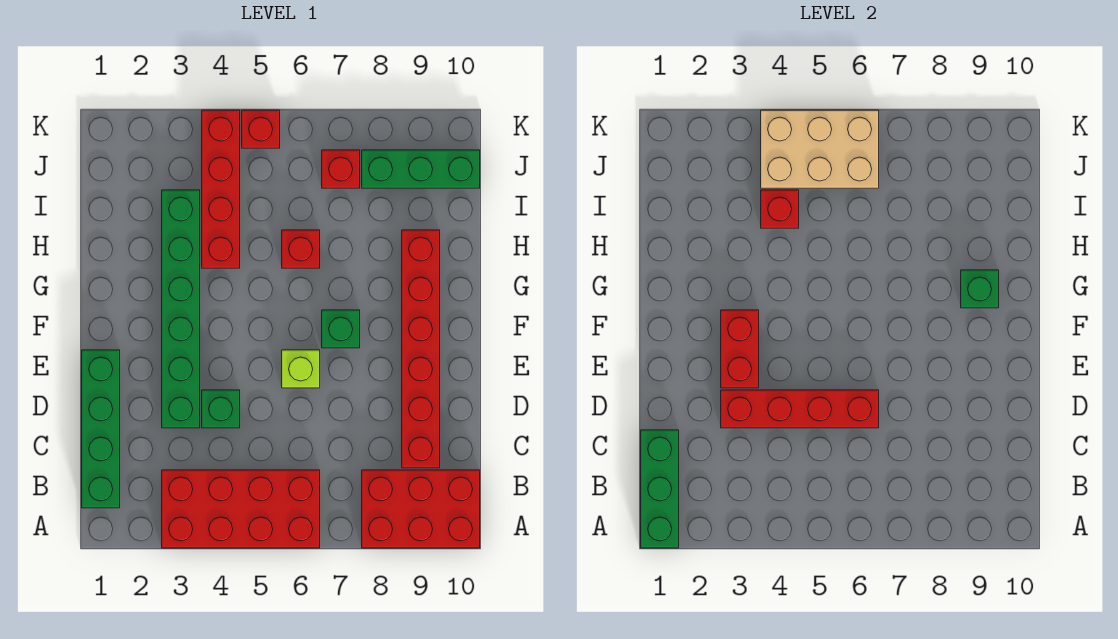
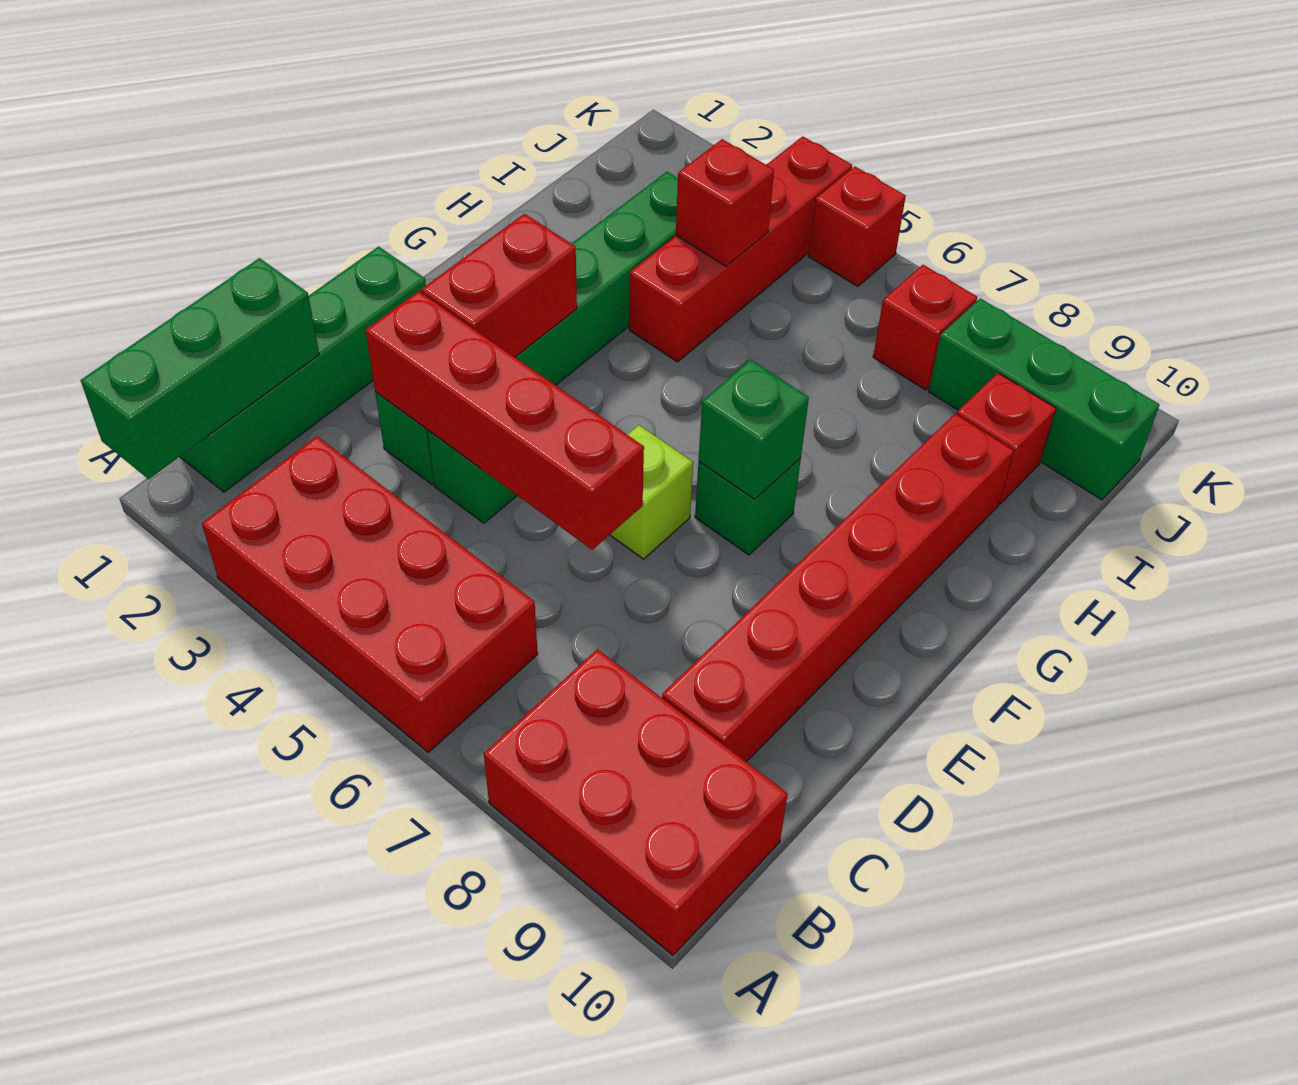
green brick G9 level 2 -> green brick F7 level 2
red brick H6 level 1 -> red brick I9 level 1
tan brick J4:K6 level 2 -> none

